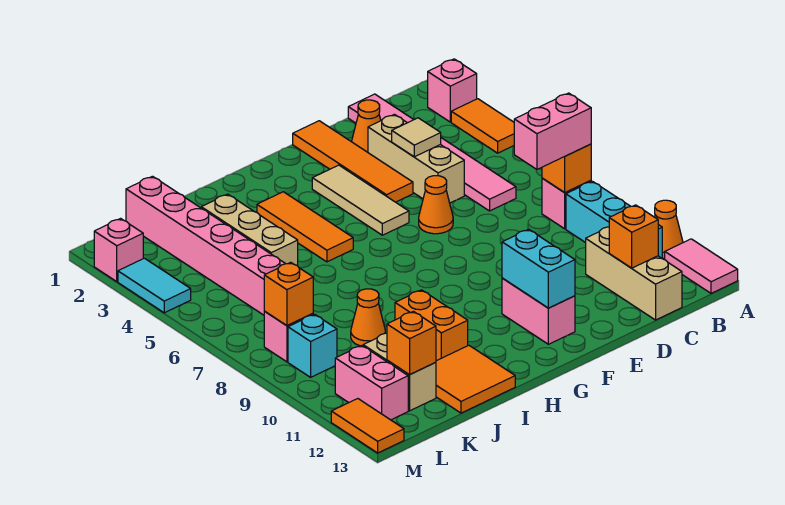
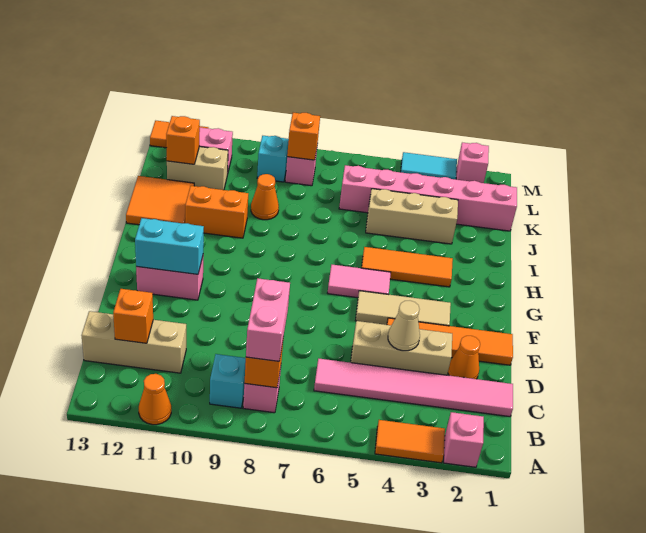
pink tile A12:A13 level 1 -> pink tile G5:G6 level 1
cyan brick B9:B11 level 1 -> cyan brick B9 level 1
tan tile D4 level 2 -> tan cone D4 level 2
orange cone E6 level 1 -> none

